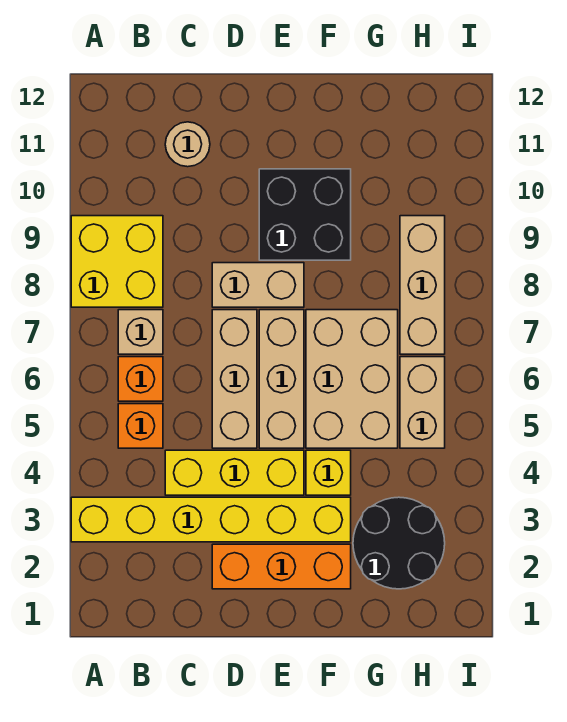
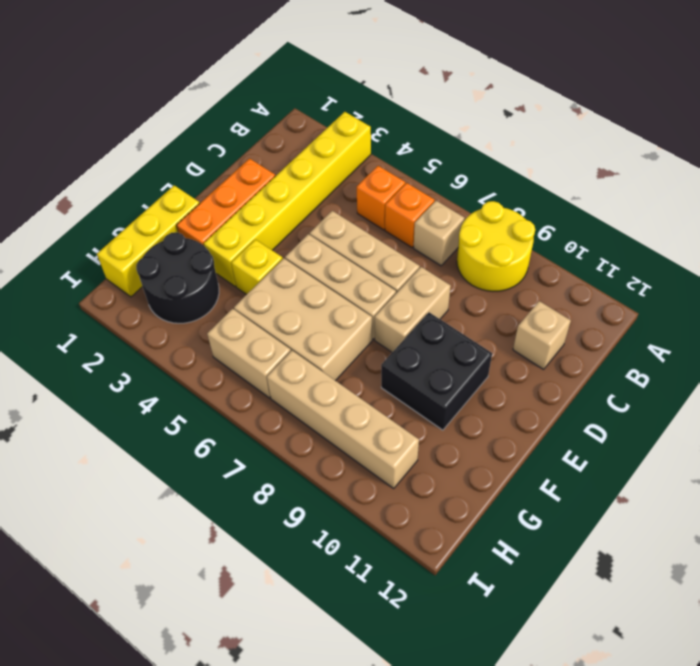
yellow brick A8:B9 level 1 -> yellow round brick A8:B9 level 1
yellow brick C4:E4 level 1 -> yellow brick F1:H1 level 1
tan round brick C11 level 1 -> tan brick C11 level 1
tan brick H7:H9 level 1 -> tan brick H7:H10 level 1

